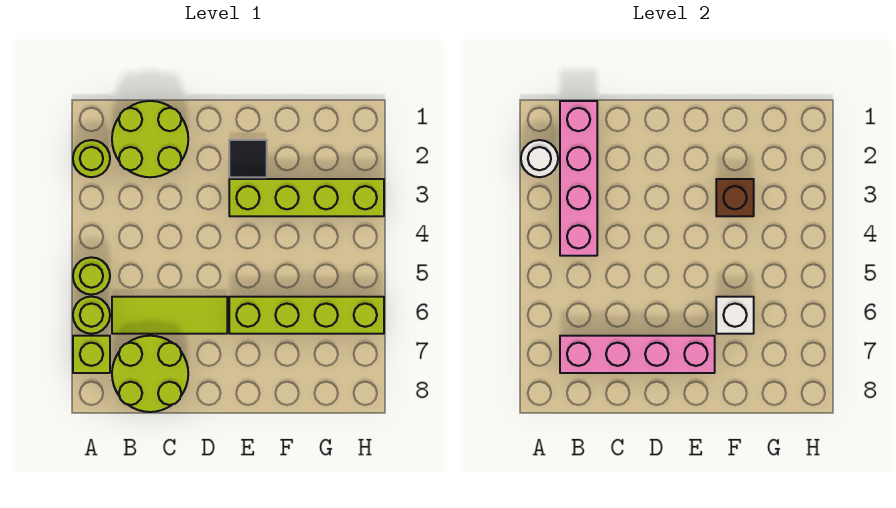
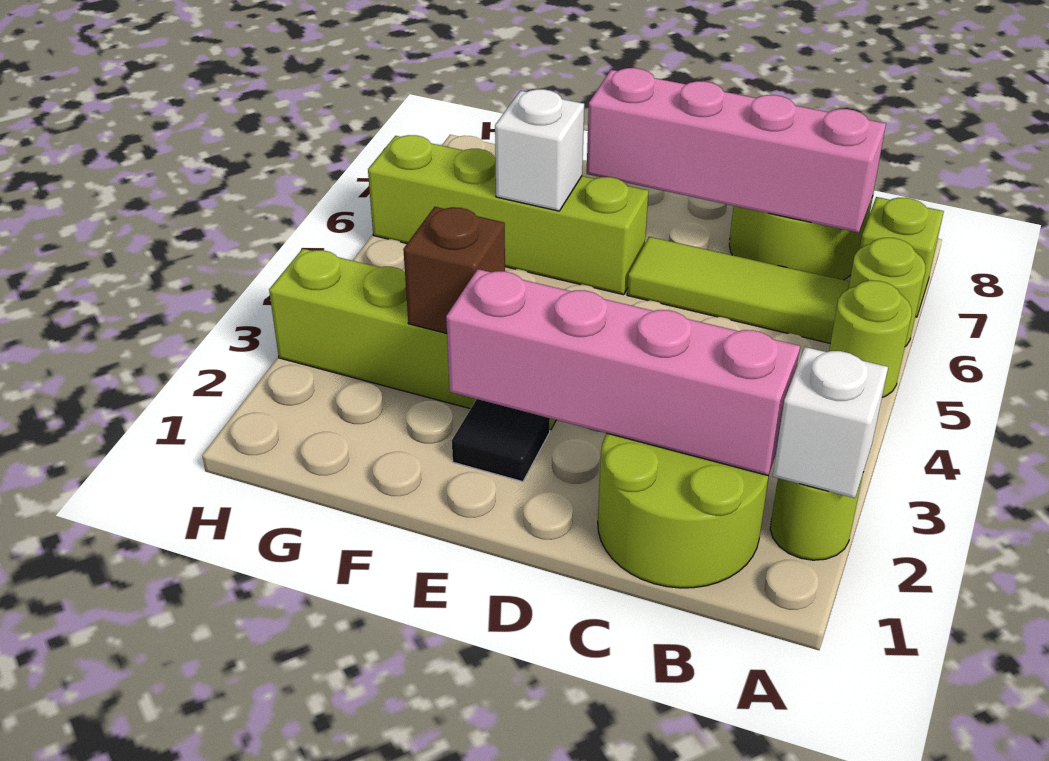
white round brick A2 level 2 -> white brick A2 level 2
pink brick B1:B4 level 2 -> pink brick B2:E2 level 2

